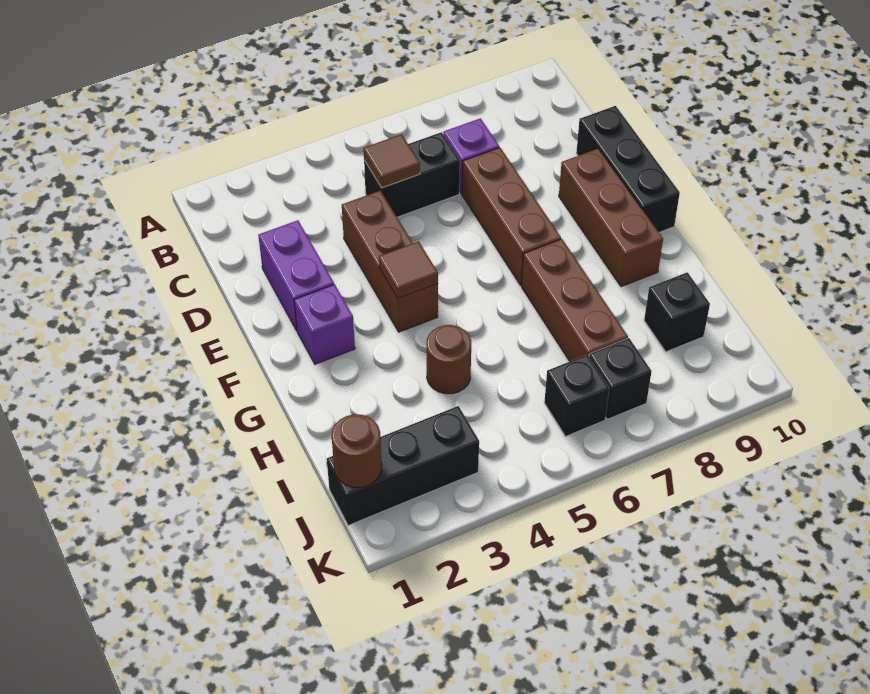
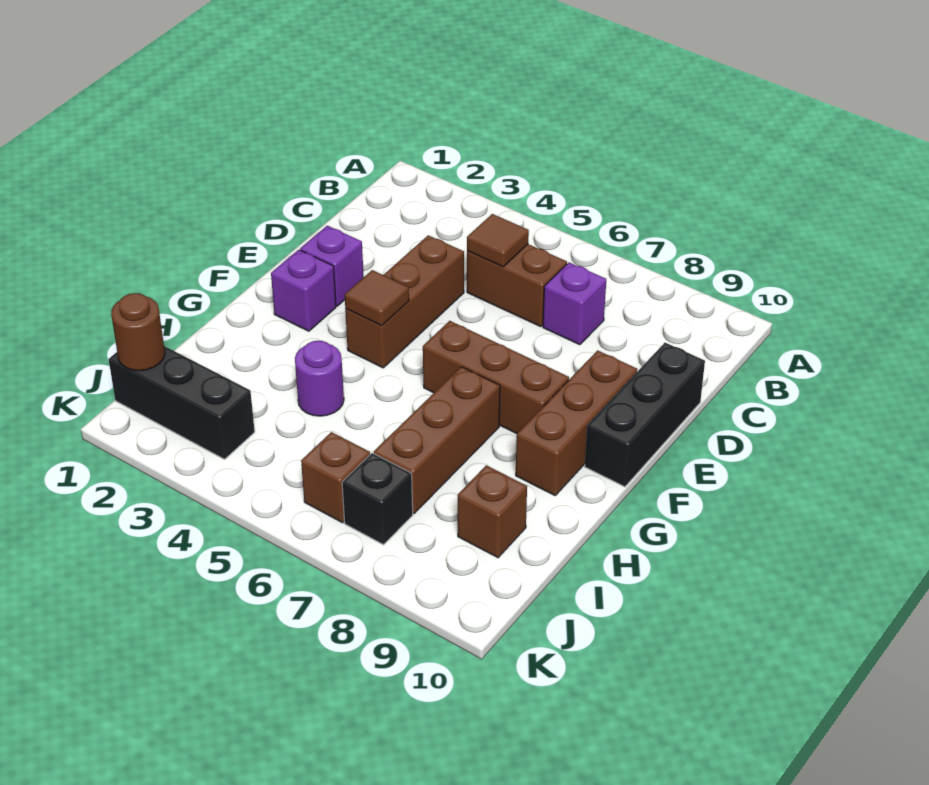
black brick C5:C6 level 1 -> brown brick C5:C6 level 1
purple brick D2:E2 level 1 -> purple brick E2 level 1
brown brick D7:F7 level 1 -> brown brick F6:F8 level 1
brown round brick H4 level 1 -> purple round brick H4 level 1
black brick I9 level 1 -> brown brick I9 level 1
black brick J6 level 1 -> brown brick J6 level 1

